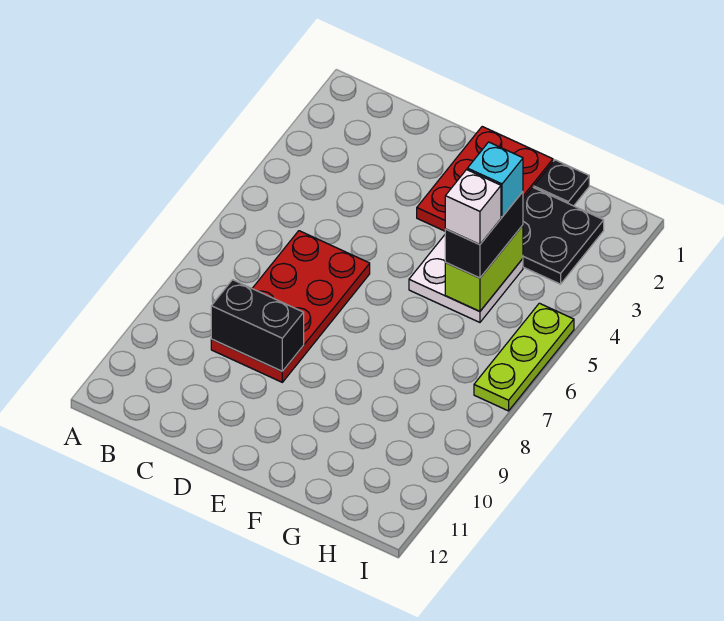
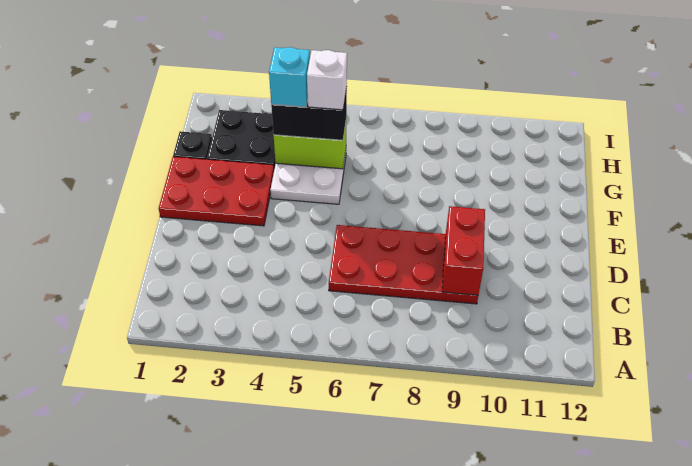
black brick C9:D9 level 2 -> red brick C9:D9 level 2
lime plate I5:I7 level 1 -> none

